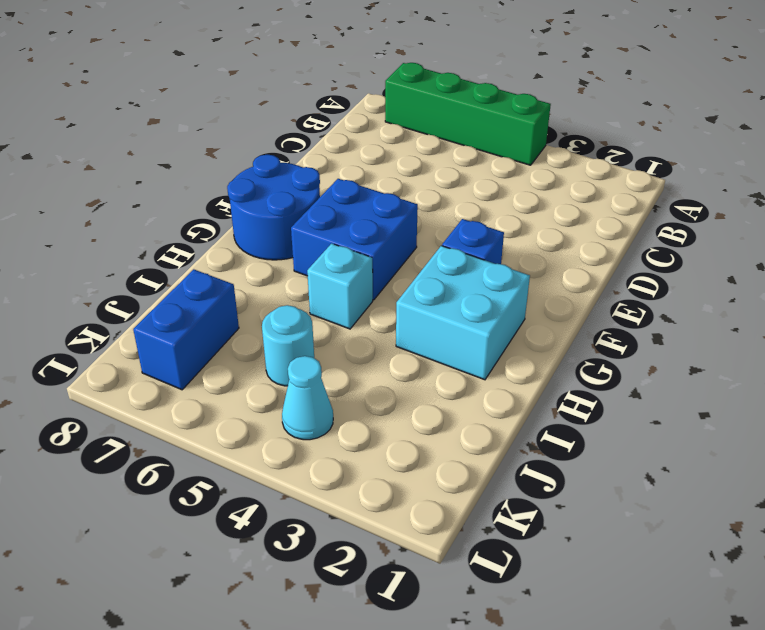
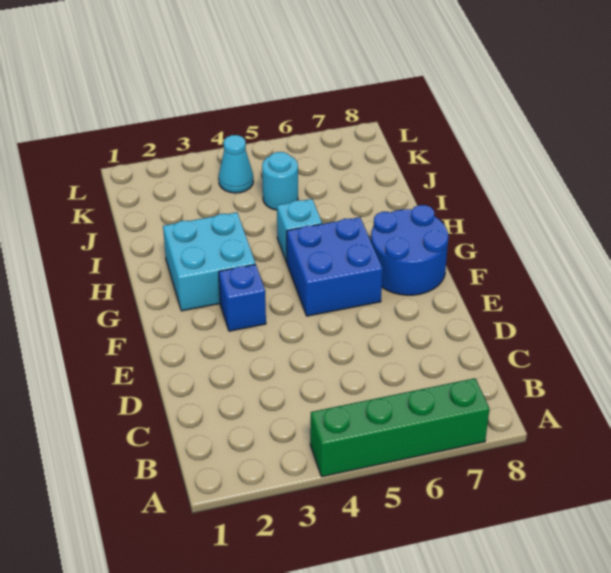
blue brick J7:K7 level 1 -> none

